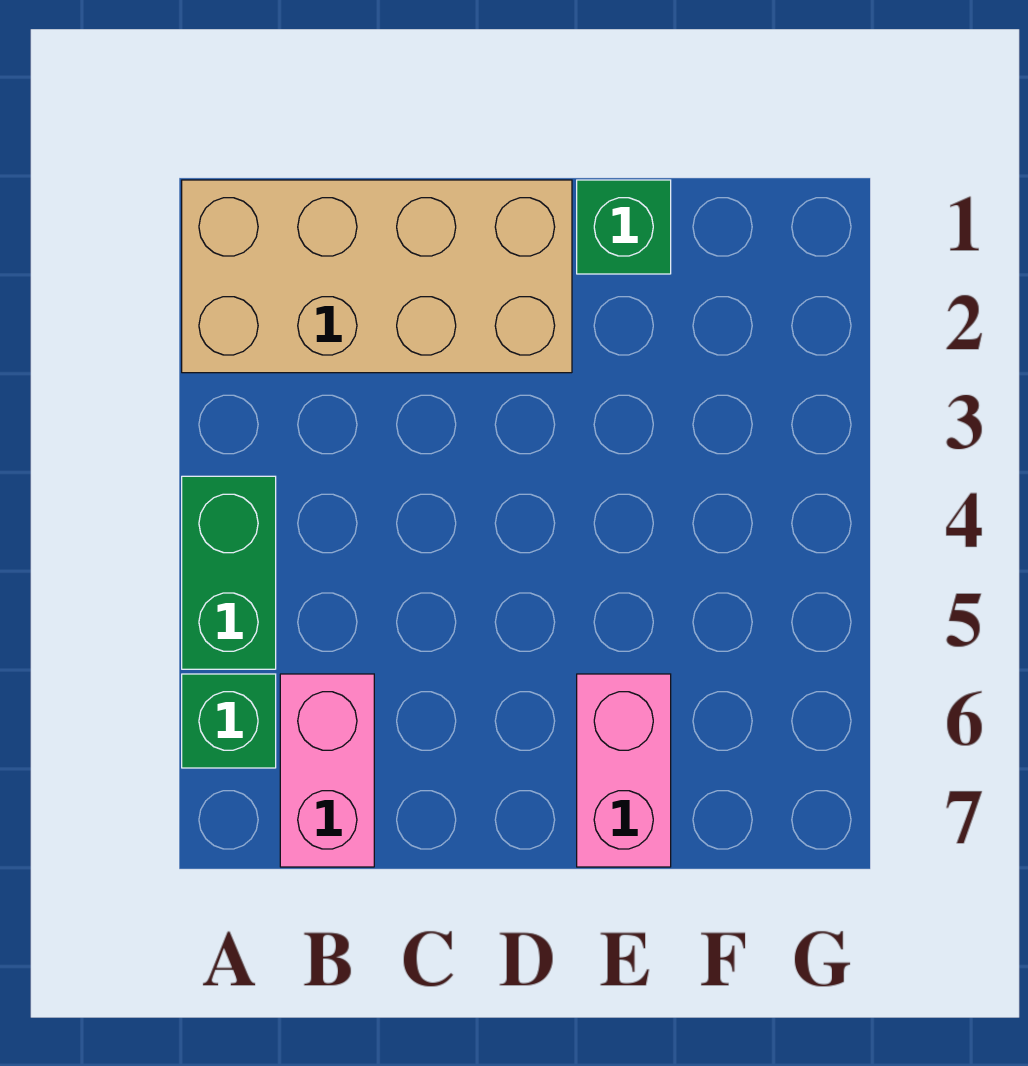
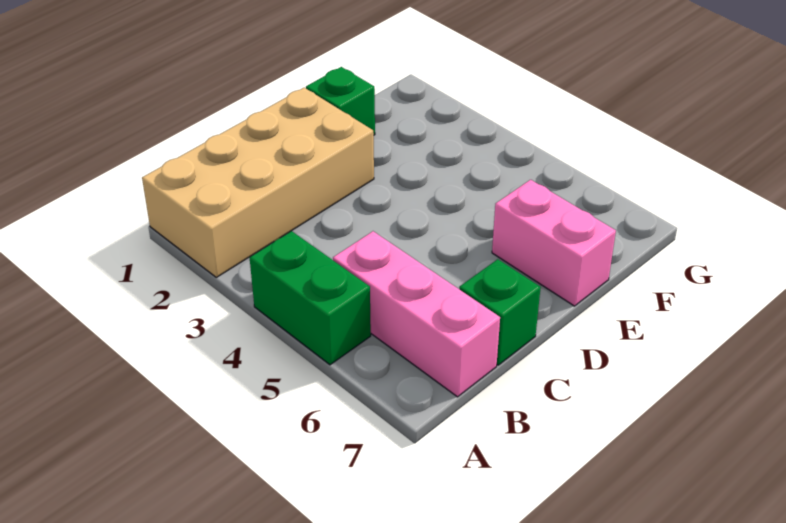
green brick A6 level 1 -> green brick C7 level 1
pink brick B6:B7 level 1 -> pink brick B5:B7 level 1

